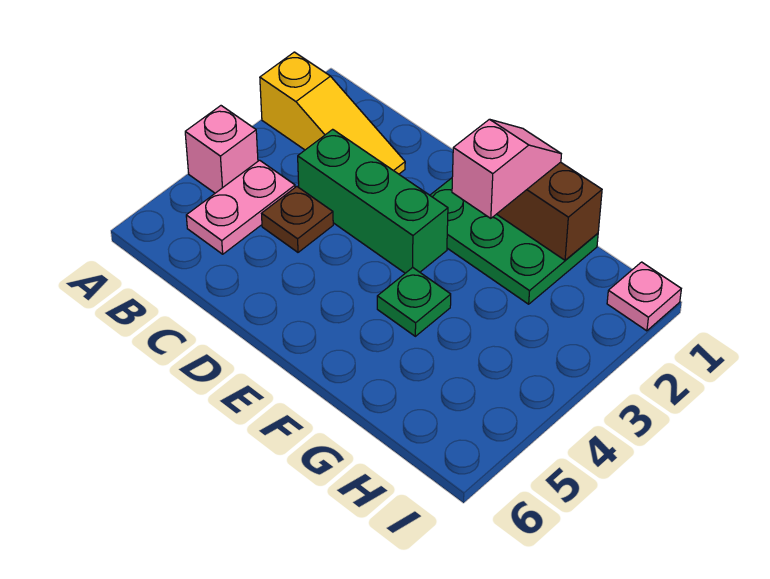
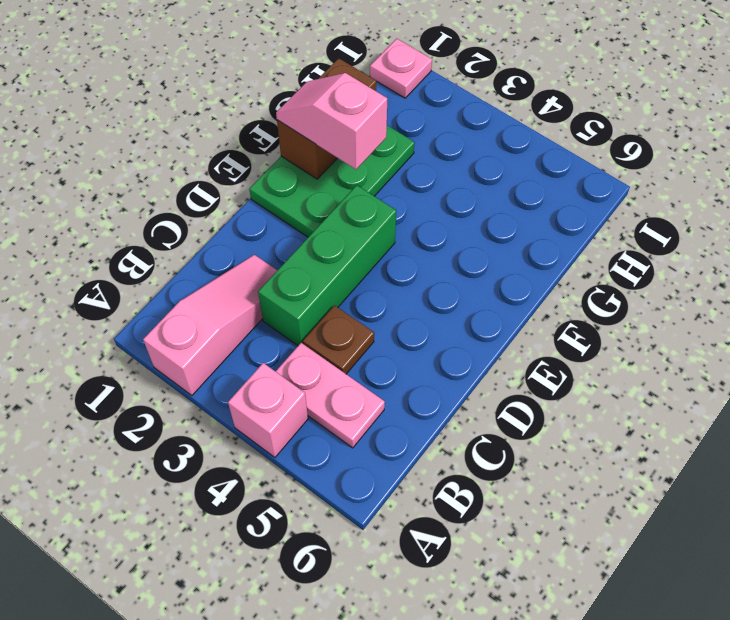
yellow slope A2:C2 level 1 top A -> pink slope A2:C2 level 1 top A
green plate F4 level 1 -> none

